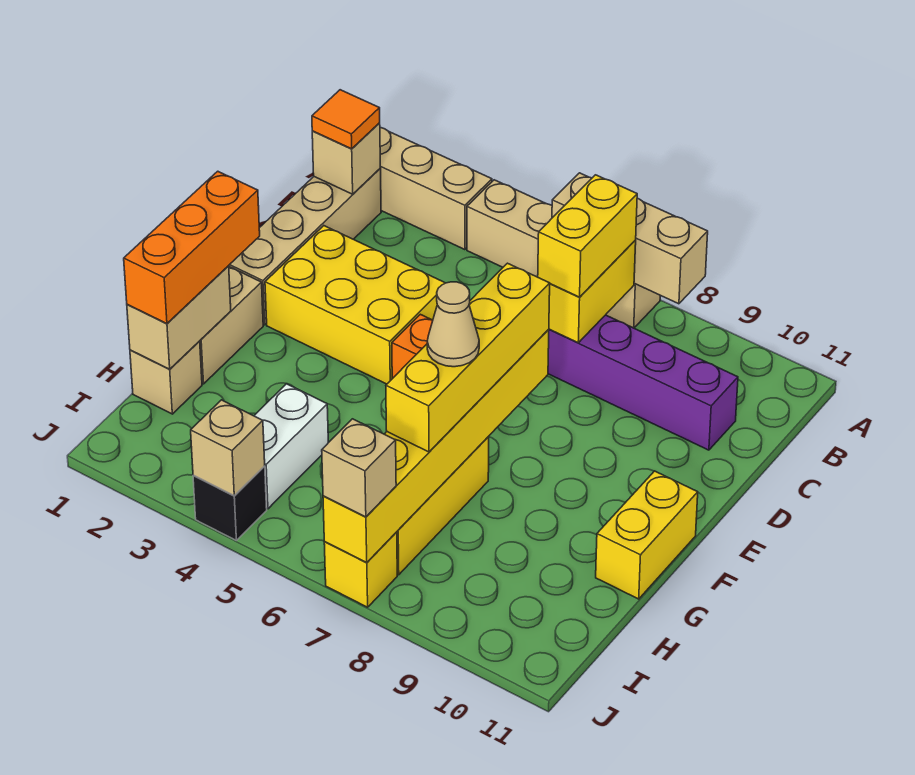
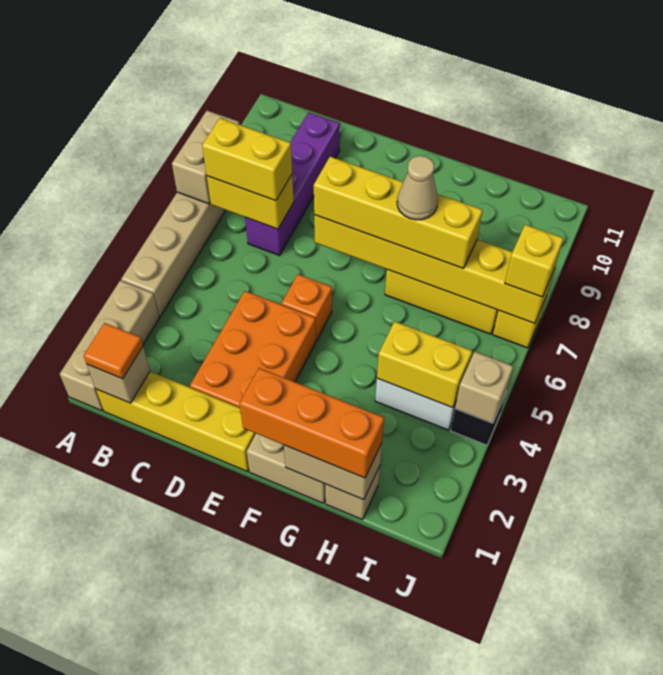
tan brick A6:A8 level 2 -> tan brick A7:A8 level 2
tan brick B1:E1 level 1 -> yellow brick B1:E1 level 1
yellow brick D2:E4 level 1 -> orange brick D2:E4 level 1
yellow brick F11:G11 level 1 -> yellow brick H4:I4 level 2
tan brick J7 level 3 -> yellow brick J7 level 3

